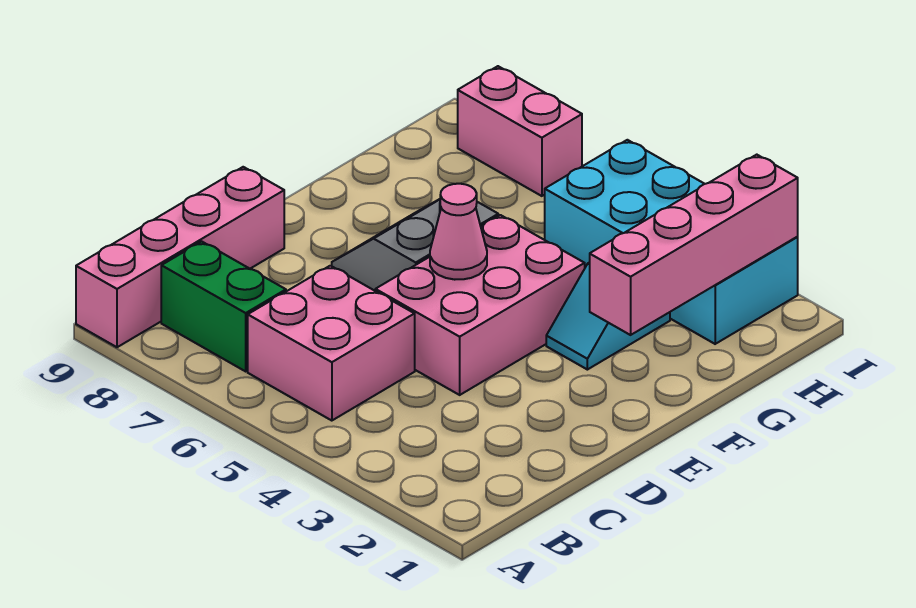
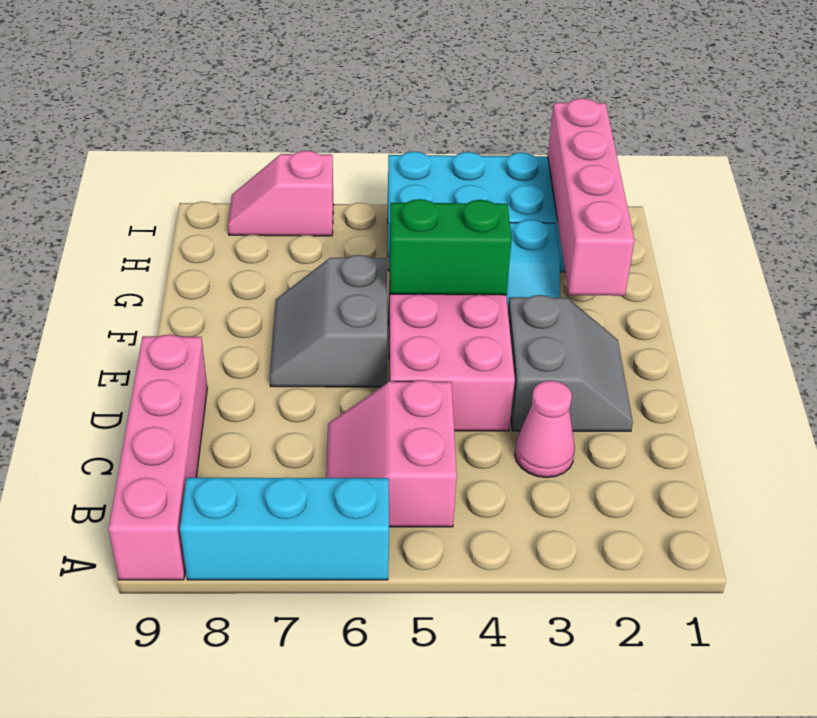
none -> cyan brick A6:A8 level 1
pink brick B5:C6 level 1 -> pink slope B5:C6 level 1 top 5
green brick B7:B8 level 1 -> green brick F4:F5 level 2
none -> grey slope D2:E3 level 1 top 3
pink cone E5 level 2 -> pink cone C3 level 1
pink brick I7:I8 level 1 -> pink slope I7:I8 level 1 top 7

